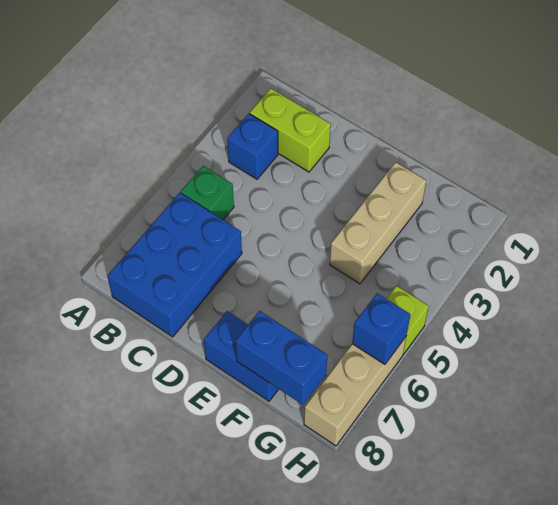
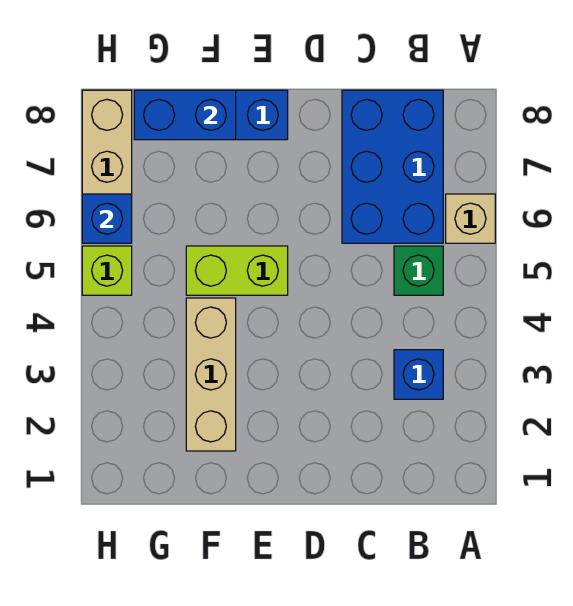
none -> tan brick A6 level 1
lime brick B2:C2 level 1 -> lime brick E5:F5 level 1

